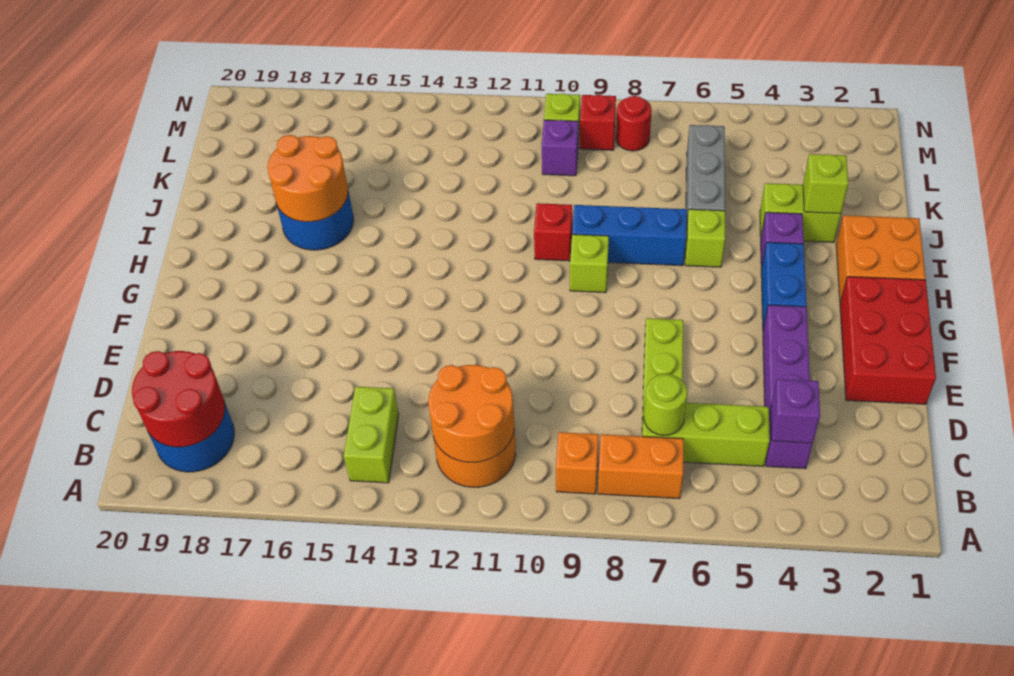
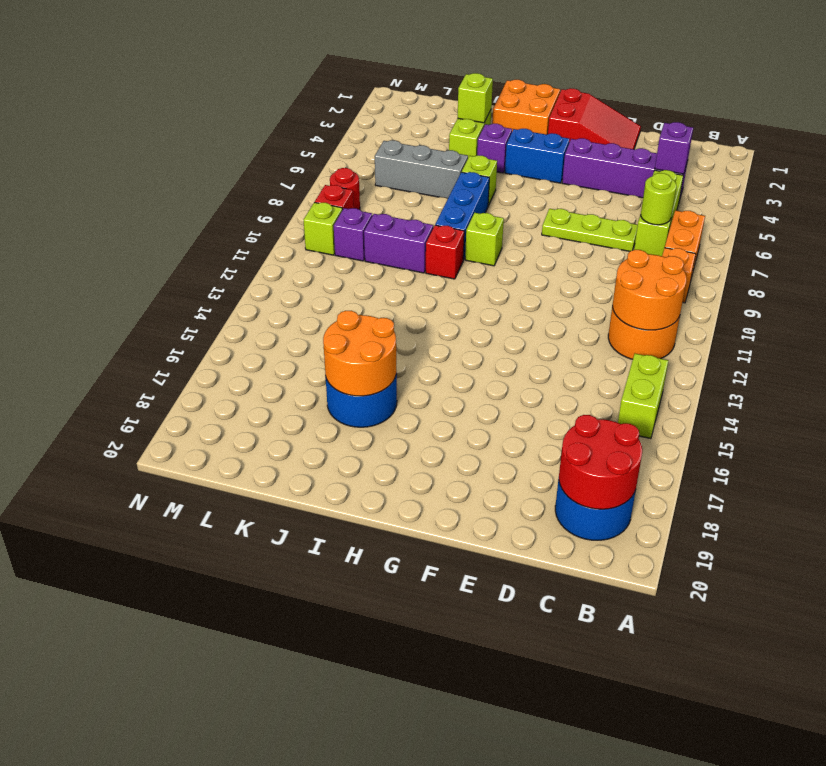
lime brick B14:C14 level 1 -> lime brick B14:B15 level 1
red brick E1:G2 level 1 -> red slope E1:G2 level 1 top G
none -> purple brick J10:K10 level 1

